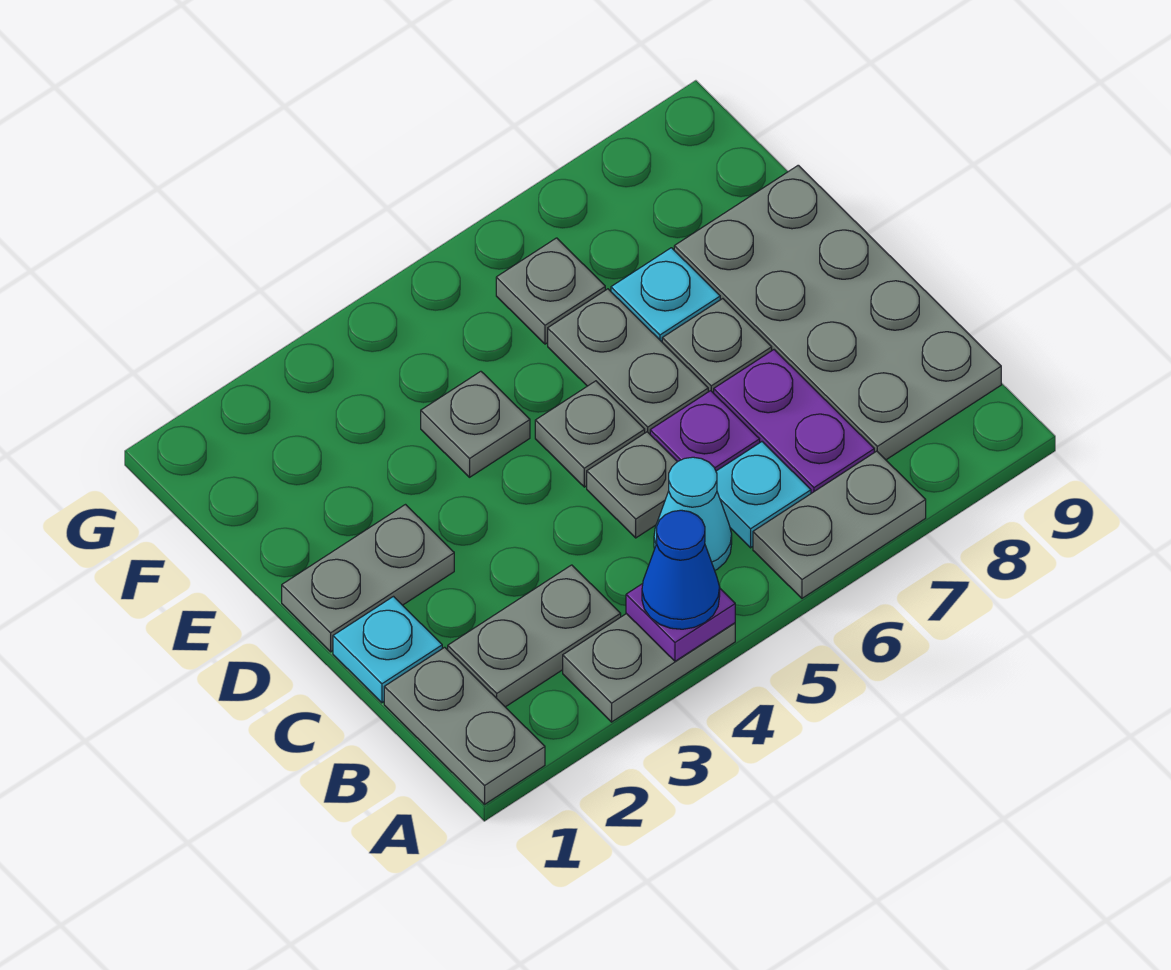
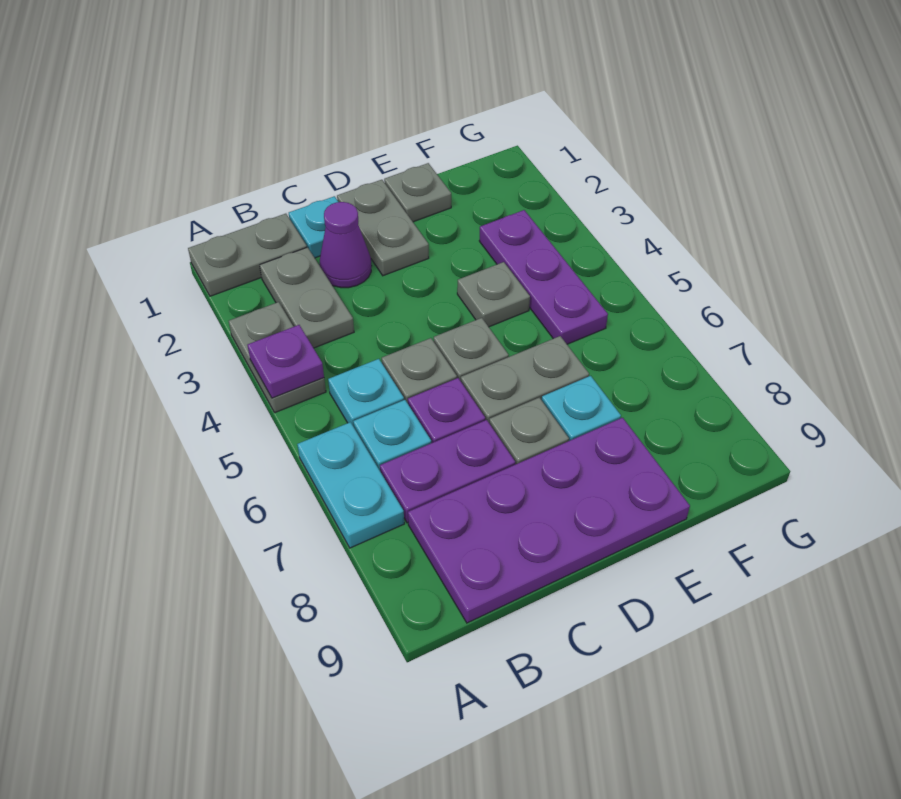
blue cone A4 level 3 -> none
grey plate A6:A7 level 1 -> cyan plate A6:A7 level 1
cyan cone B5 level 1 -> cyan plate B5 level 1
grey plate B8:E9 level 1 -> purple plate B8:E9 level 1
none -> purple cone C2 level 1
none -> purple plate F3:F5 level 1
grey plate F6 level 1 -> grey plate E1 level 1

